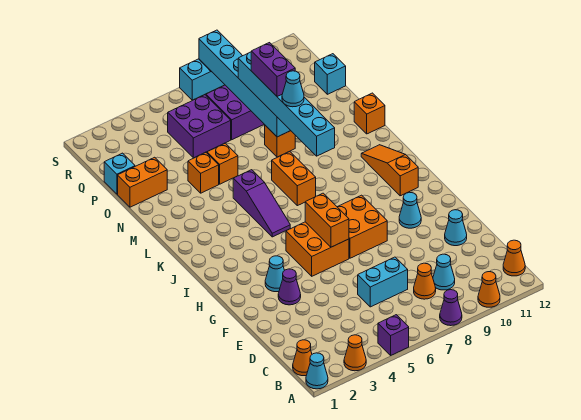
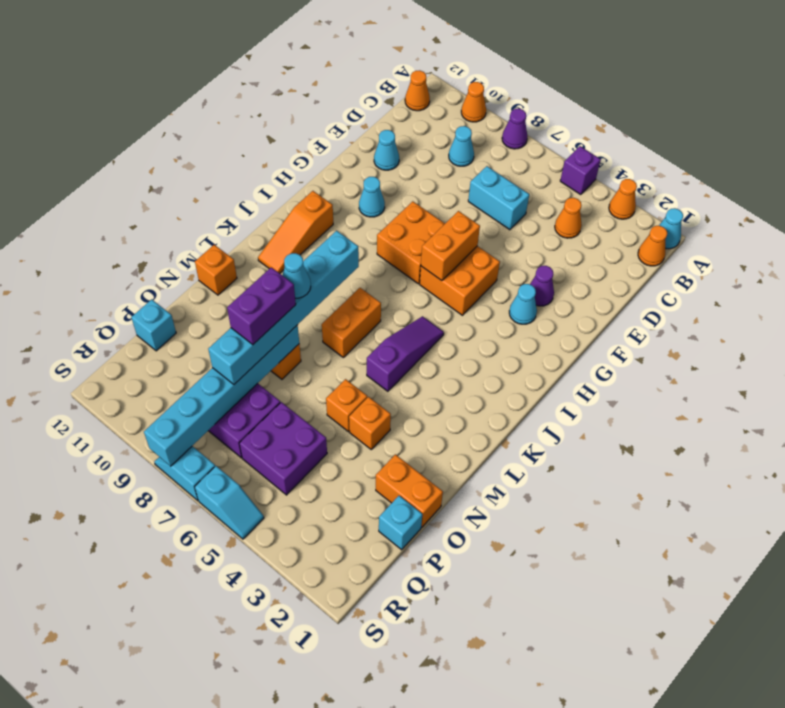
orange cone C8 level 1 -> orange cone C4 level 1
none -> cyan slope S5:S6 level 1 top 6

